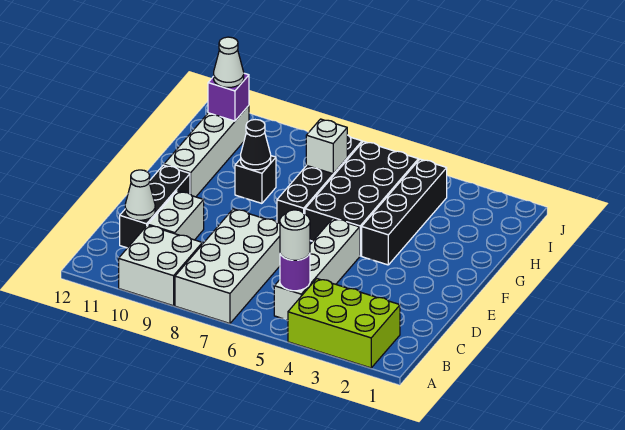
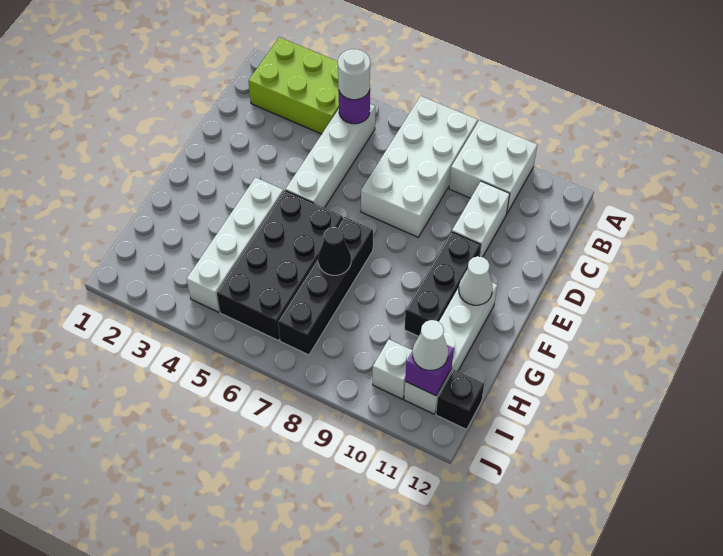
black brick C11:E11 level 1 -> black brick E10:G10 level 1
white cone C11 level 2 -> white cone F11 level 2
black brick F4:I4 level 1 -> white brick F4:I4 level 1
black brick G9 level 1 -> black brick I12 level 1
black cone G9 level 2 -> black cone G7 level 2
white brick H7 level 2 -> white brick I10 level 1

